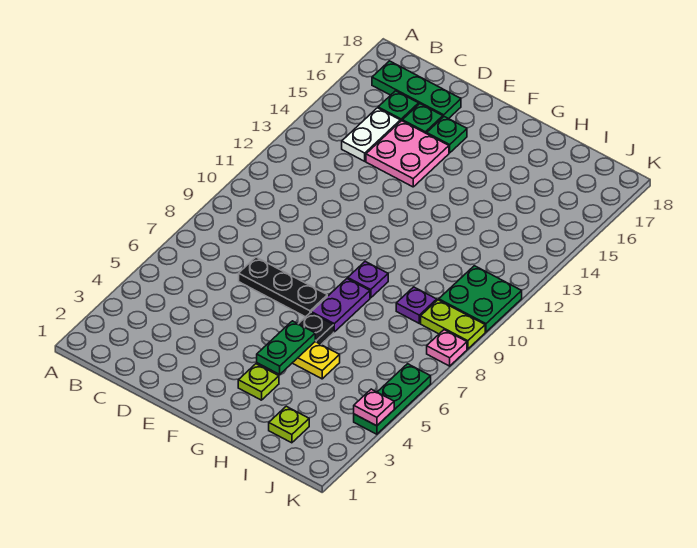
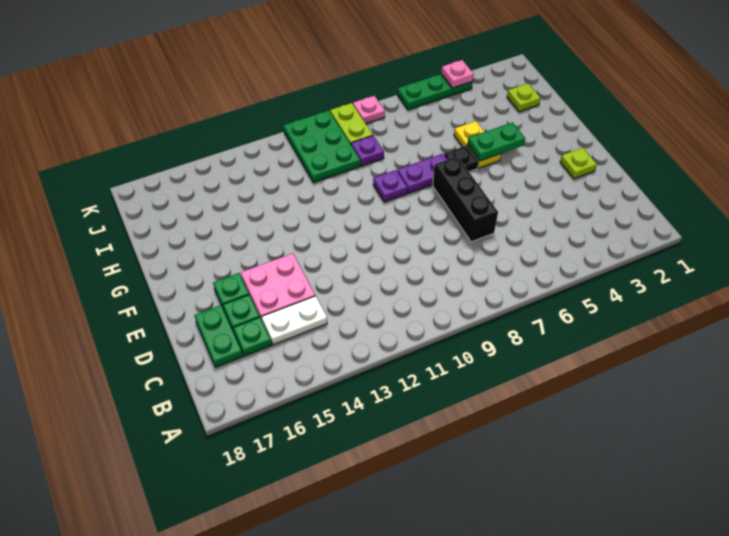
green plate B17:D17 level 1 -> green plate C17:D17 level 1
black plate D7:F7 level 1 -> black brick D7:F7 level 1
lime plate G3 level 1 -> lime plate E2 level 1
green plate J10:K11 level 1 -> green plate I10:K11 level 1

